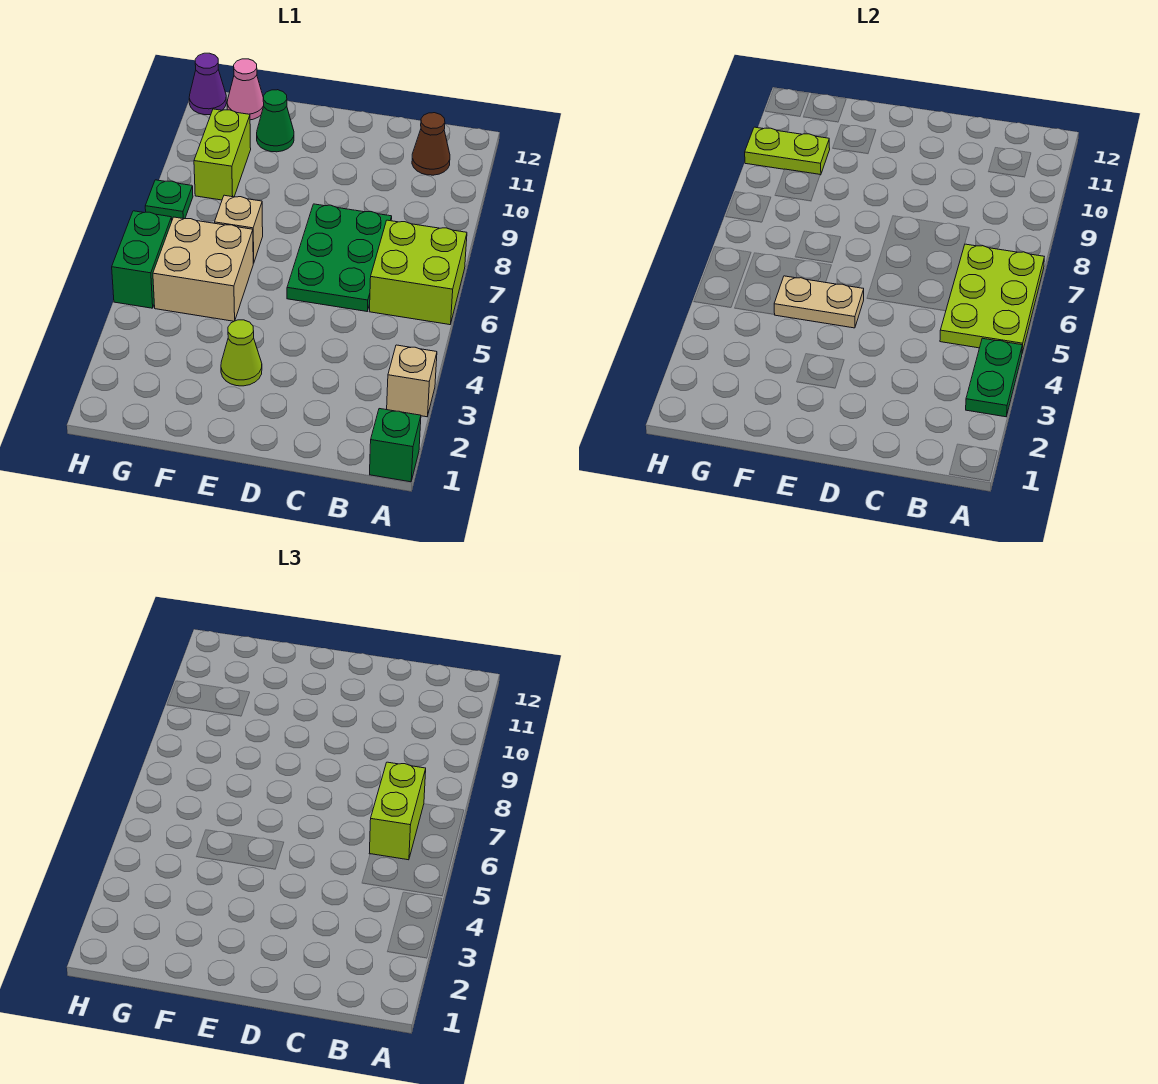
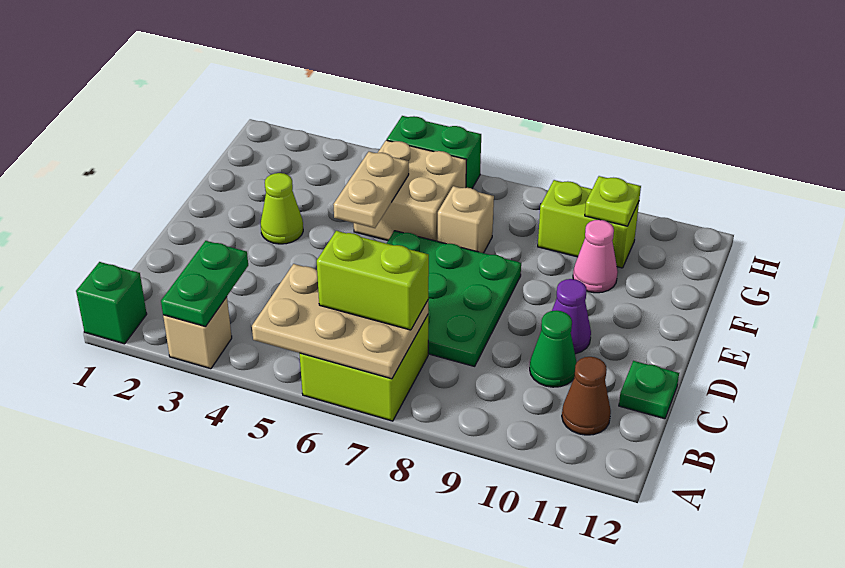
green plate A3:A4 level 2 -> green plate A3:B3 level 2
lime plate A5:B7 level 2 -> tan plate A5:B7 level 2
green plate C6:D8 level 1 -> green plate C6:E8 level 1
green cone F11 level 1 -> green cone C10 level 1
lime plate G10:H10 level 2 -> lime plate G10 level 2
pink cone G12 level 1 -> pink cone F10 level 1
green plate H8 level 1 -> green plate C12 level 1
purple cone H12 level 1 -> purple cone D10 level 1

